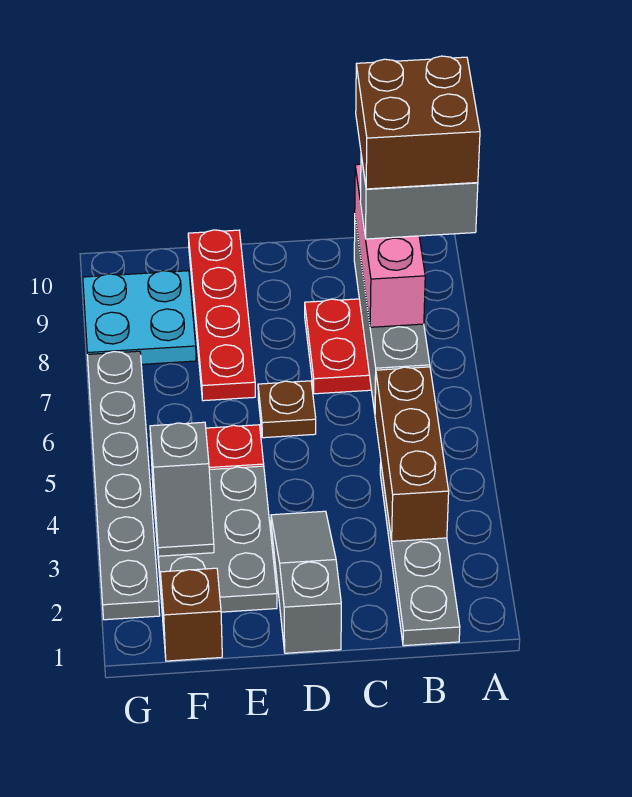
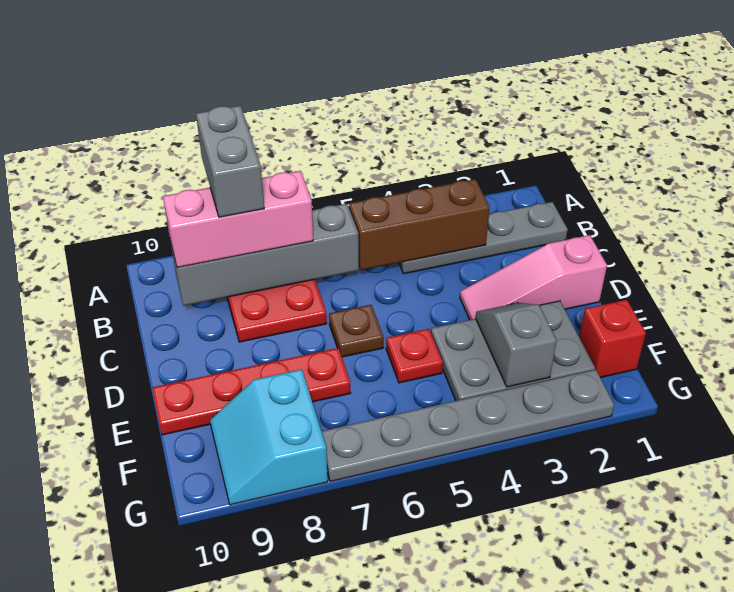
brown brick A8:B9 level 5 -> none
grey slope D1:D3 level 1 top 1 -> pink slope D1:D3 level 1 top 1
brown brick F1 level 1 -> red brick F1 level 1
grey slope F3:F4 level 2 top 4 -> grey slope E3:F3 level 2 top F
cyan plate F8:G9 level 1 -> cyan slope F8:G9 level 1 top 8

